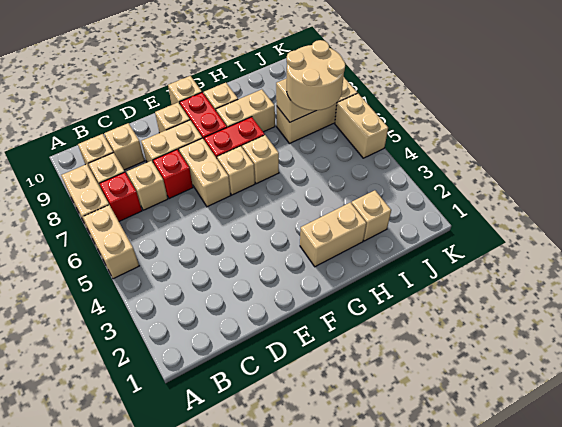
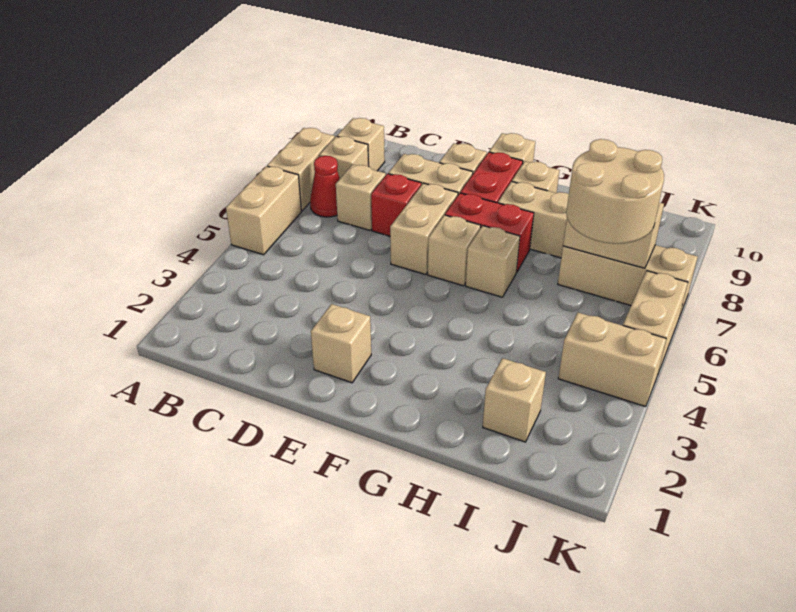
red brick B7 level 1 -> red cone B7 level 1
tan brick C9 level 1 -> tan brick E2 level 1
tan brick G2:H2 level 1 -> tan brick J4:K4 level 1

